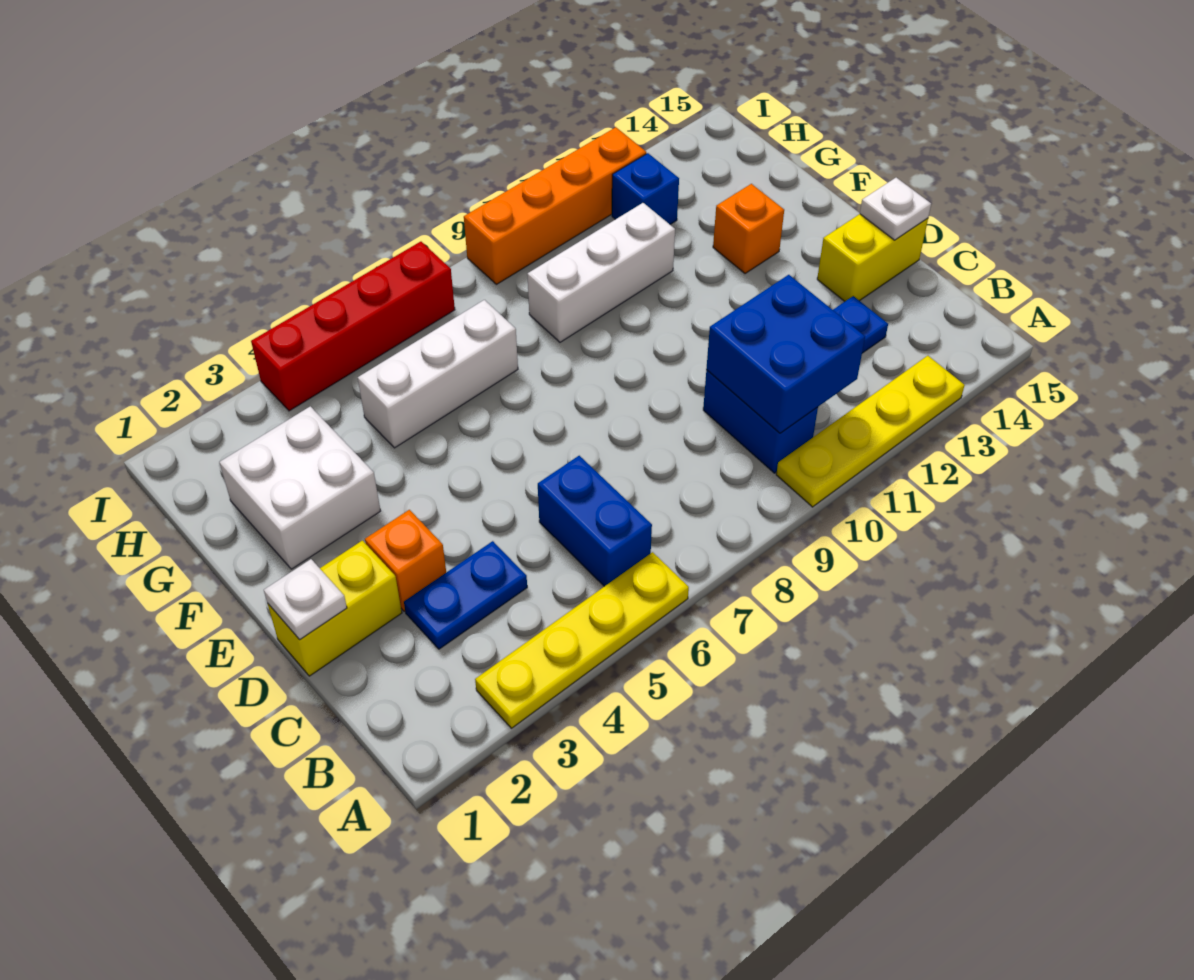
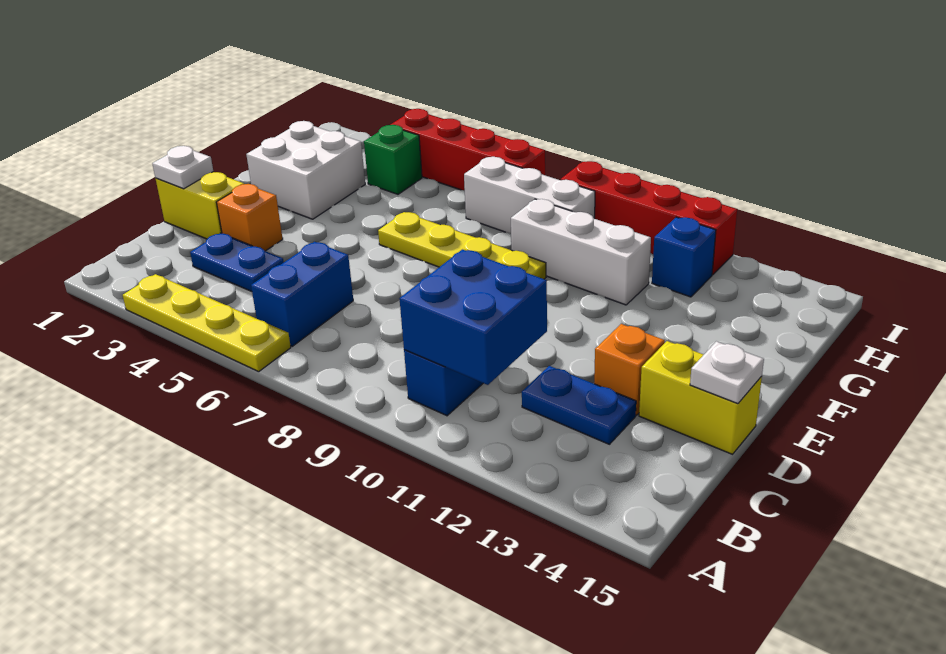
yellow plate A10:A13 level 1 -> yellow plate F6:F9 level 1
orange brick F13 level 1 -> orange brick D13 level 1
white brick G5:G7 level 1 -> white brick H7:H9 level 1
none -> green brick H4 level 1
orange brick I9:I12 level 1 -> red brick I9:I12 level 1

